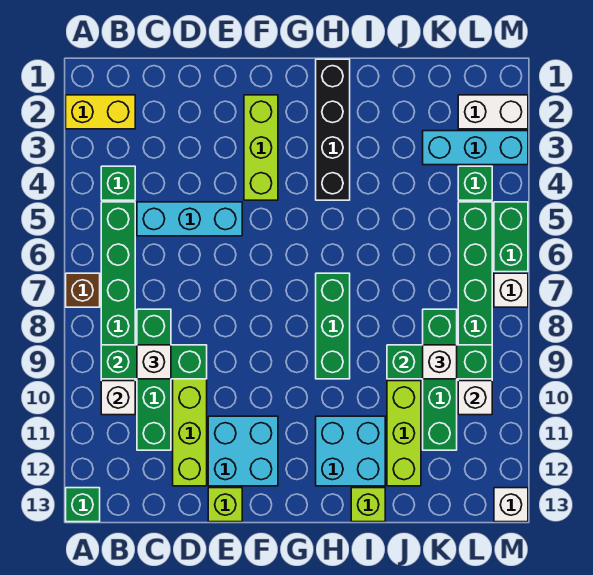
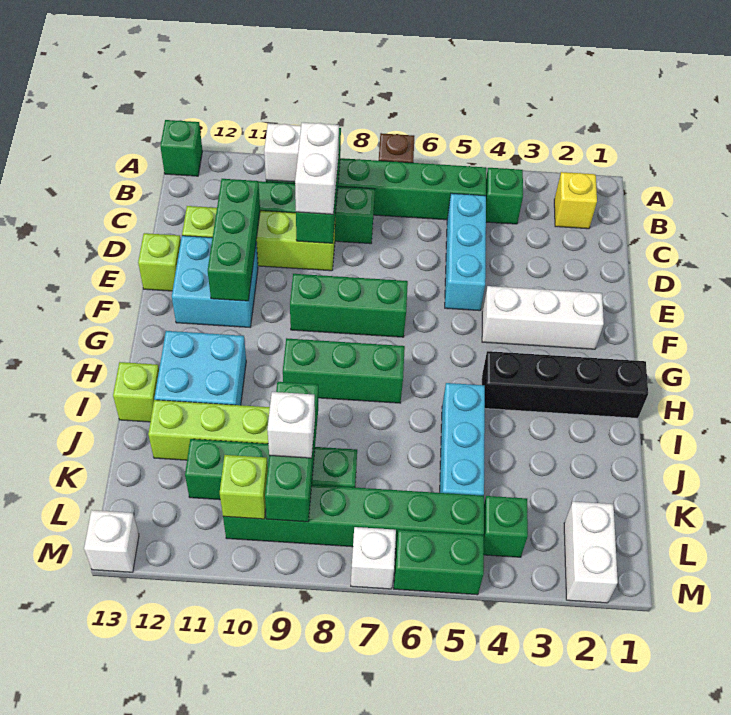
yellow brick A2:B2 level 1 -> yellow brick B2 level 1
white brick C9 level 3 -> white brick C9:D9 level 3
none -> green brick D11:F11 level 2
lime brick F2:F4 level 1 -> white brick F2:F4 level 1
none -> green brick F7:F9 level 1
cyan brick K3:M3 level 1 -> cyan brick I5:K5 level 1
white brick L10 level 2 -> lime brick L10 level 2

